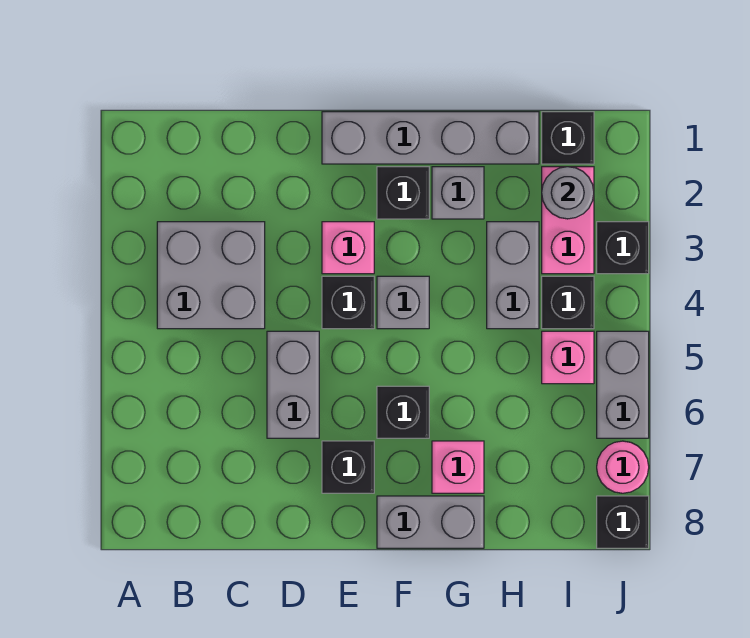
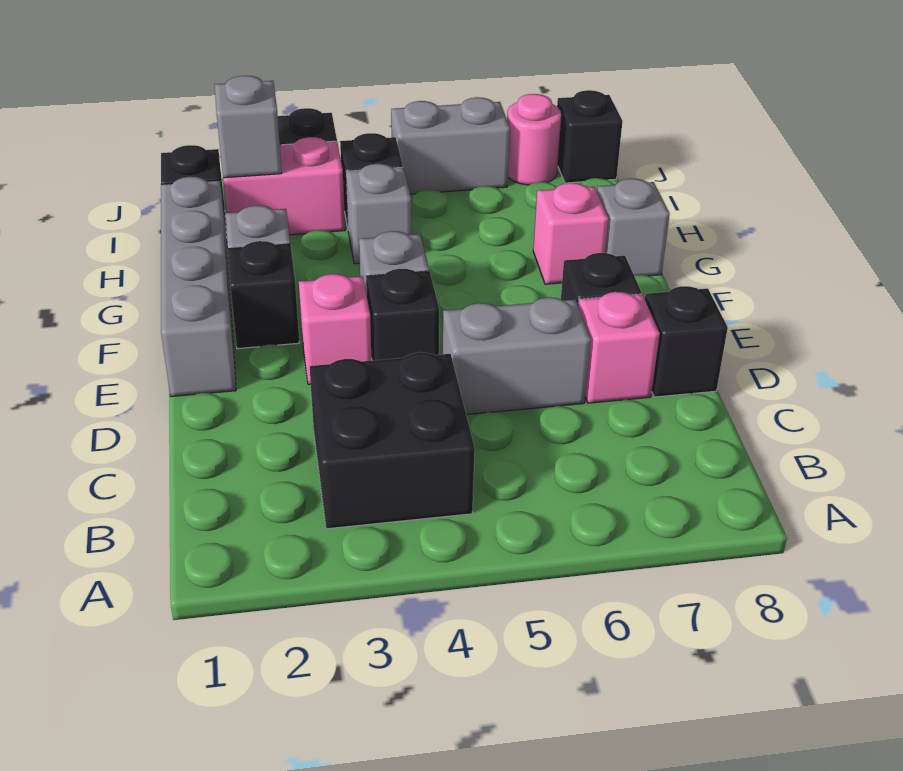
grey brick B3:C4 level 1 -> black brick B3:C4 level 1
black brick F6 level 1 -> black brick D8 level 1
grey brick F8:G8 level 1 -> grey brick G8 level 1
grey brick H3:H4 level 1 -> grey brick H4 level 1
grey round brick I2 level 2 -> grey brick I2 level 2
pink brick I5 level 1 -> pink brick D7 level 1

